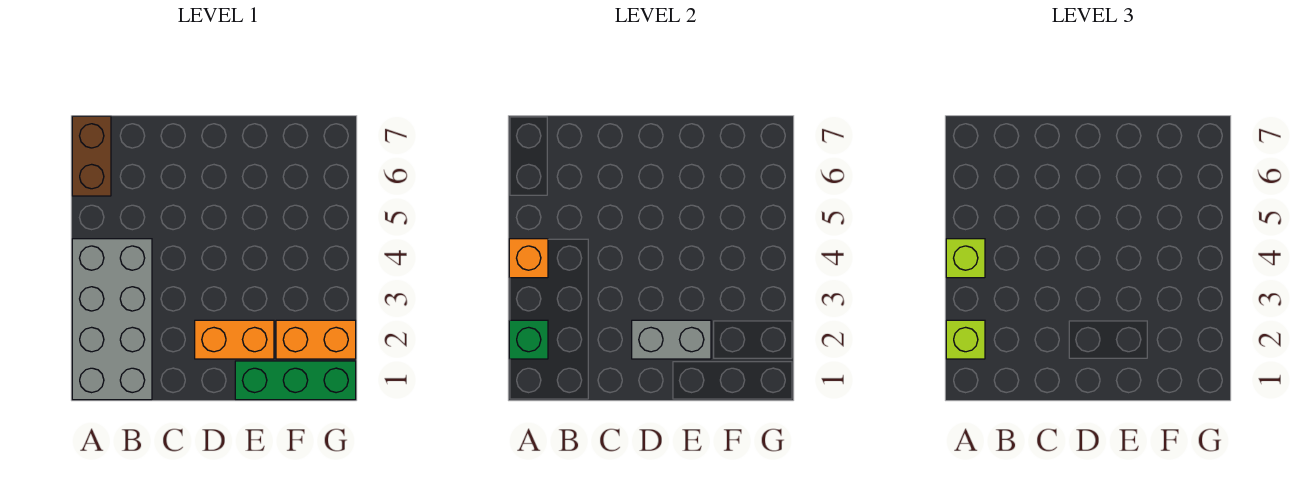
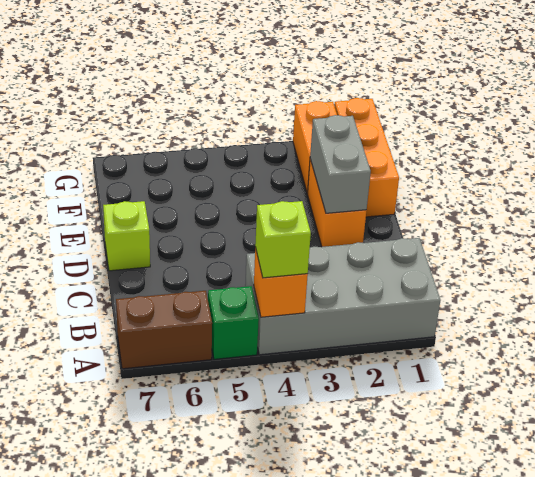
green brick A2 level 2 -> green brick A5 level 1
lime brick A2 level 3 -> lime brick D7 level 1
green brick E1:G1 level 1 -> orange brick E1:G1 level 1

